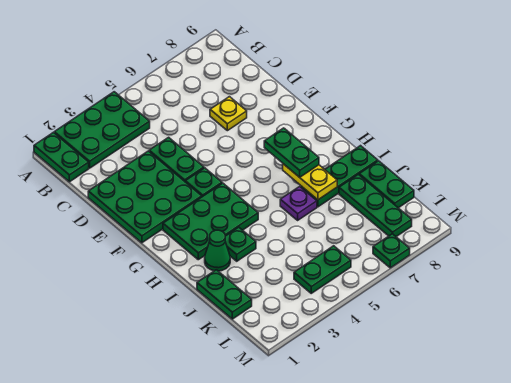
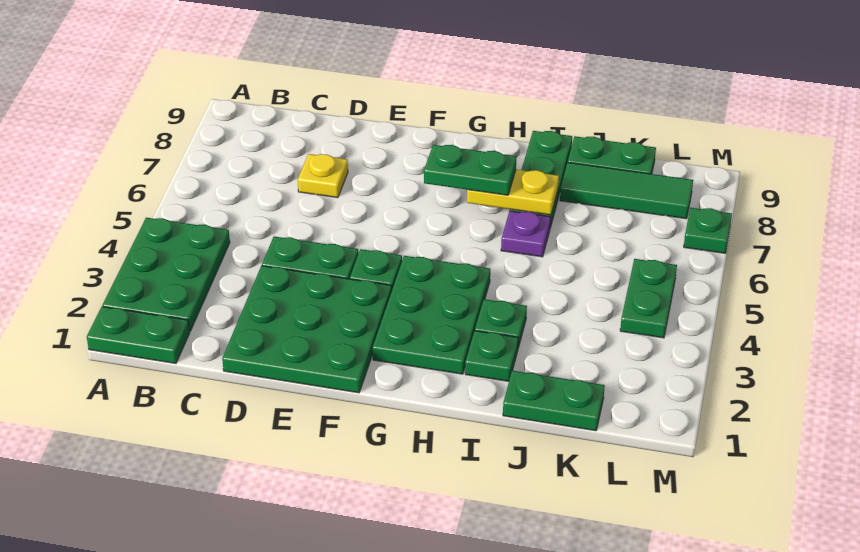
green cone I2 level 1 -> green plate I2 level 1
green plate J8:L8 level 1 -> green tile J8:L8 level 1

